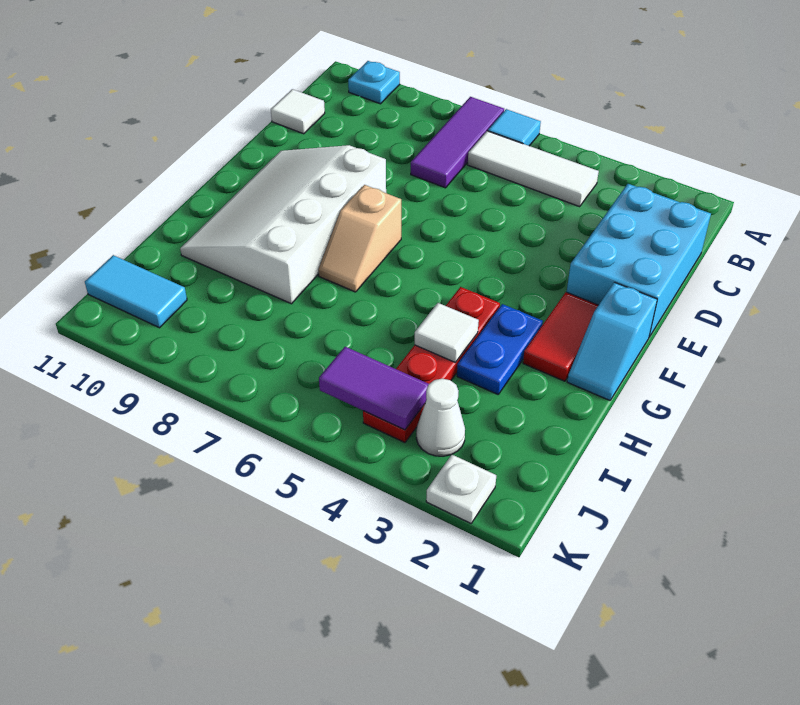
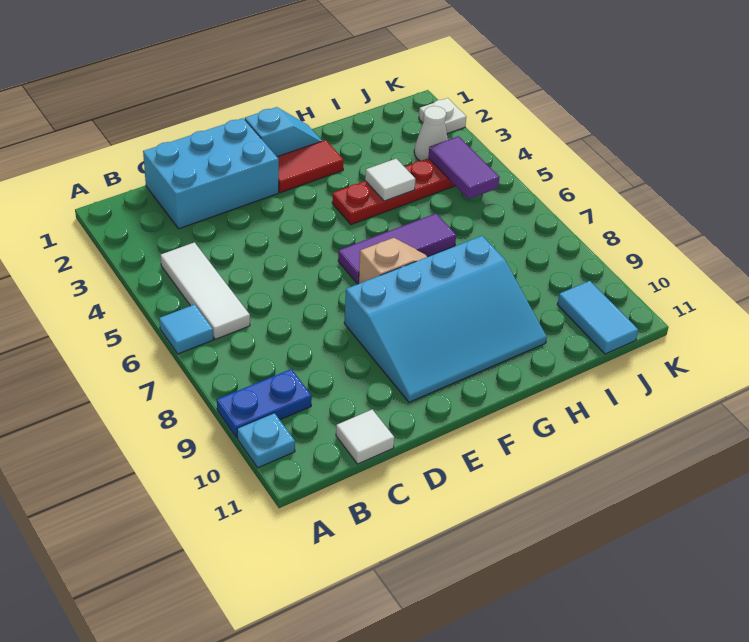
purple tile A7:C7 level 1 -> purple tile F6:H6 level 1
white slope E8:H10 level 1 top 8 -> cyan slope E8:H10 level 1 top 8
blue plate G3:H3 level 1 -> blue plate A9:B9 level 1

